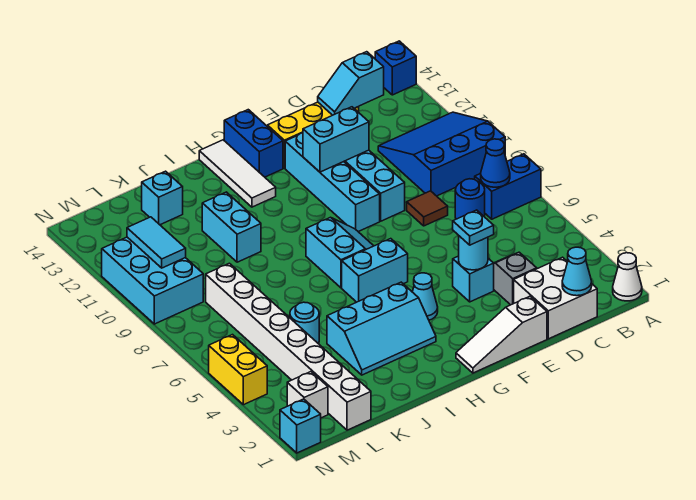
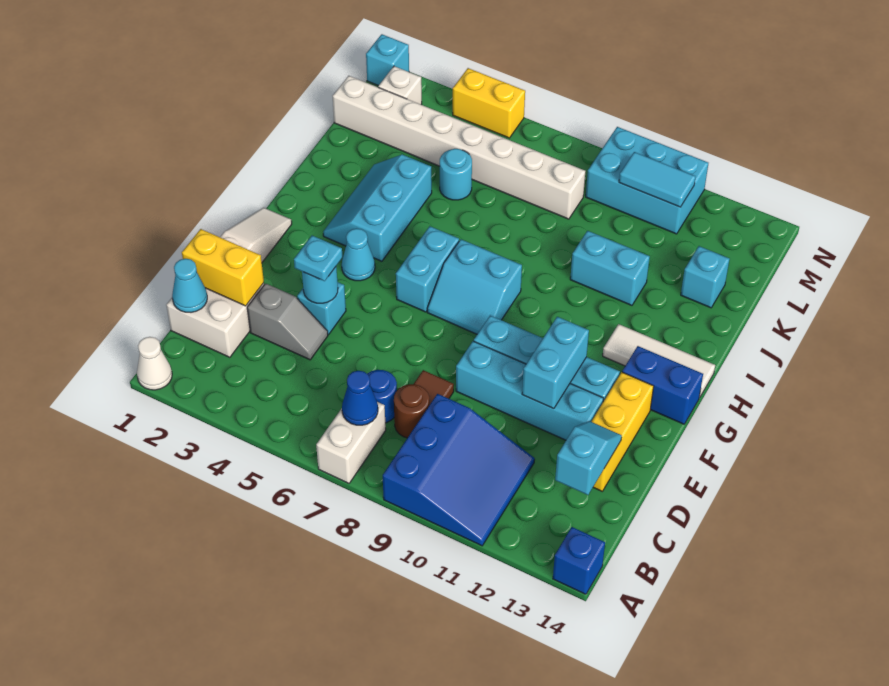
blue brick A7:B7 level 1 -> white brick A7:B7 level 1
none -> brown round brick C8 level 1
none -> yellow brick D1:D2 level 2

